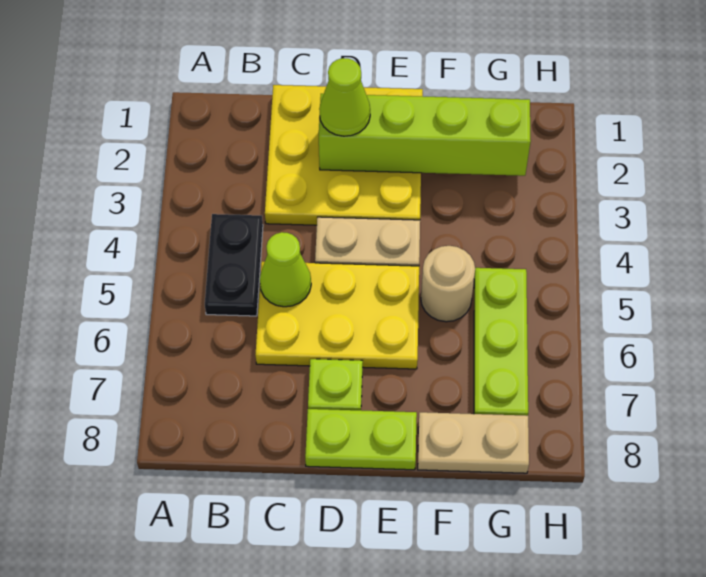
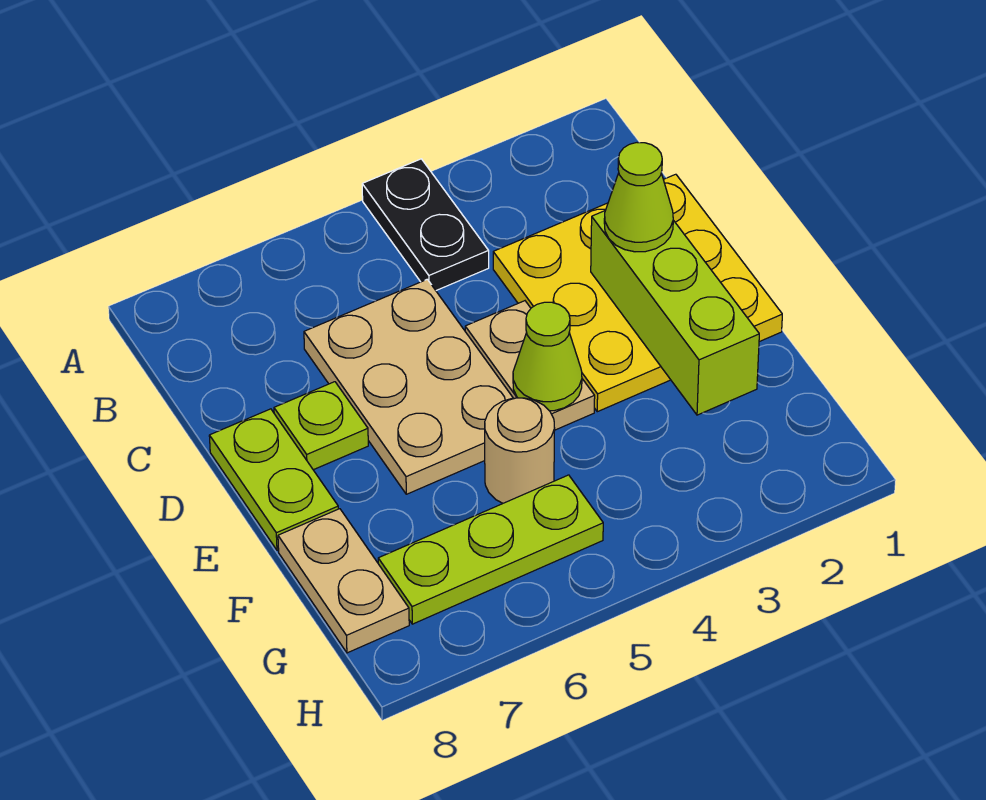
black plate B4:B5 level 1 -> black plate A4:B4 level 1
yellow plate C5:E6 level 1 -> tan plate C5:E6 level 1
lime cone C5 level 2 -> lime cone E4 level 2
lime brick D2:G2 level 2 -> lime brick D2:F2 level 2

